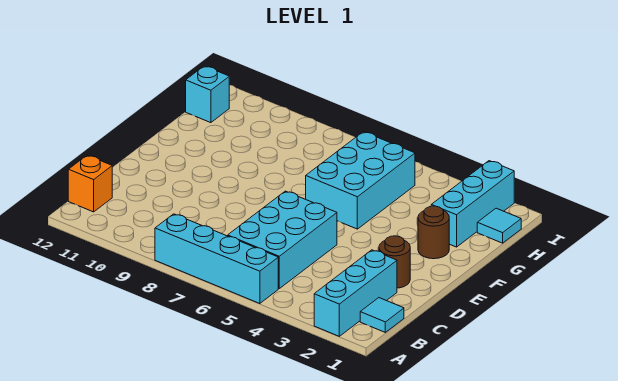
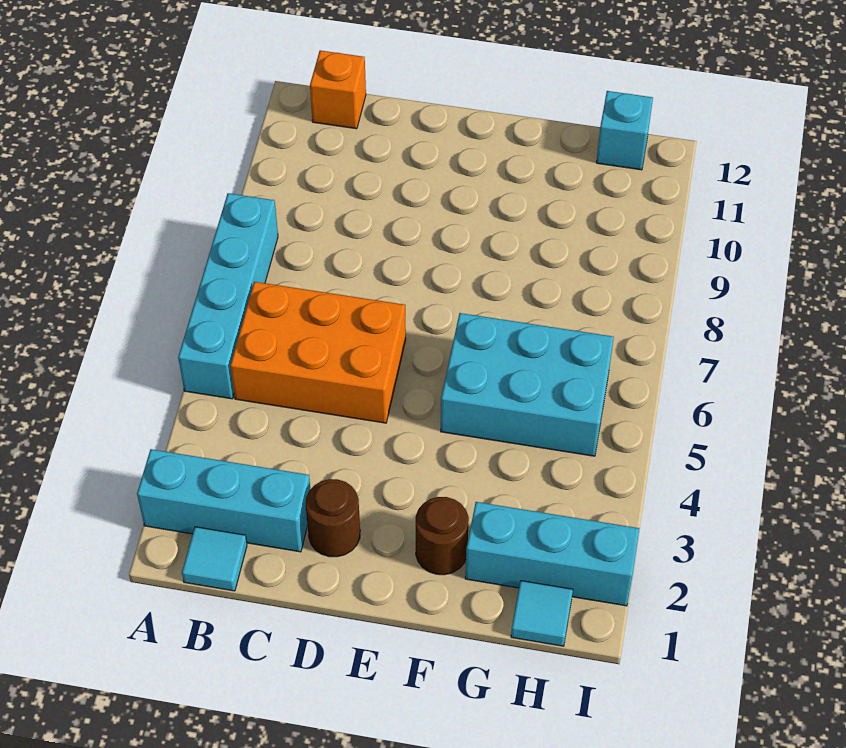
cyan brick B5:D6 level 1 -> orange brick B5:D6 level 1

